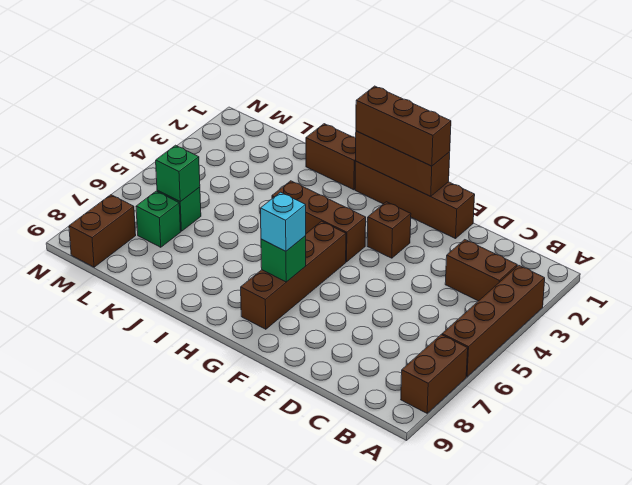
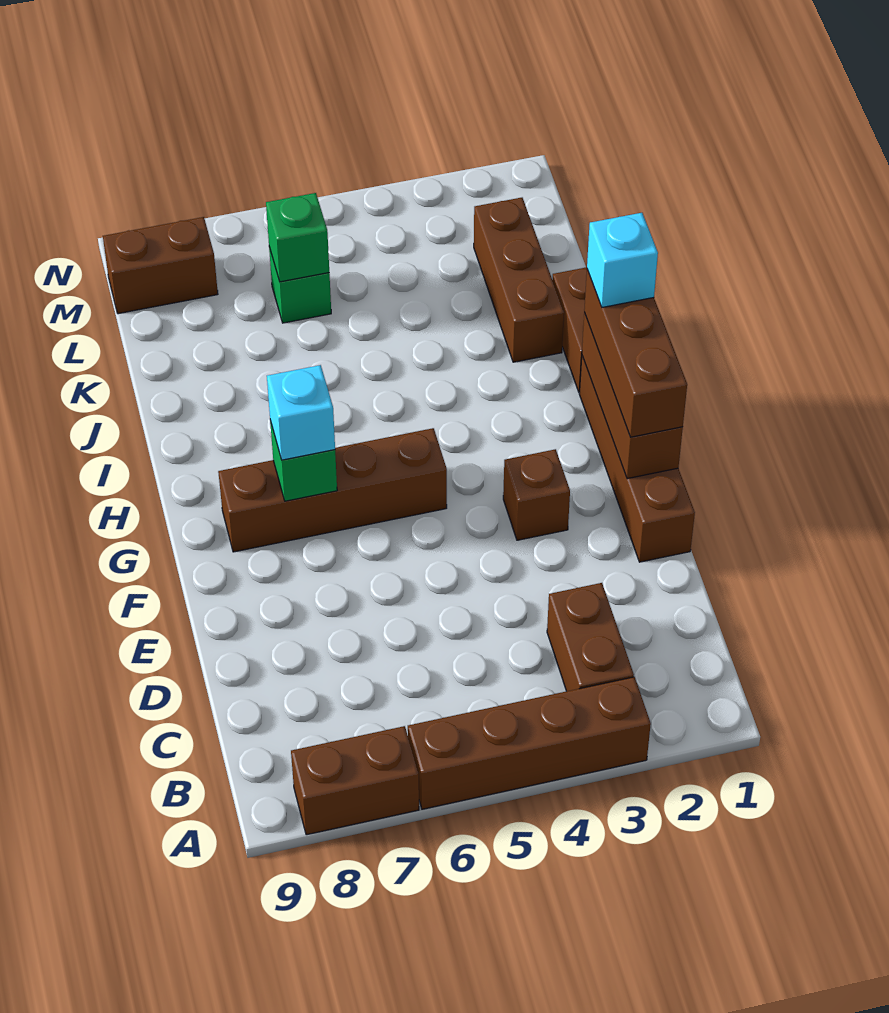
brown brick G4:I4 level 1 -> brown brick J2:L2 level 1
none -> cyan brick H1 level 4
green brick L7 level 1 -> none

